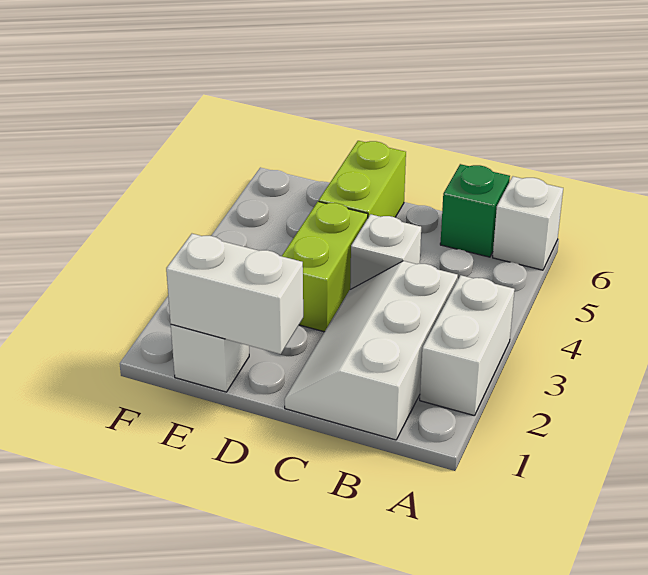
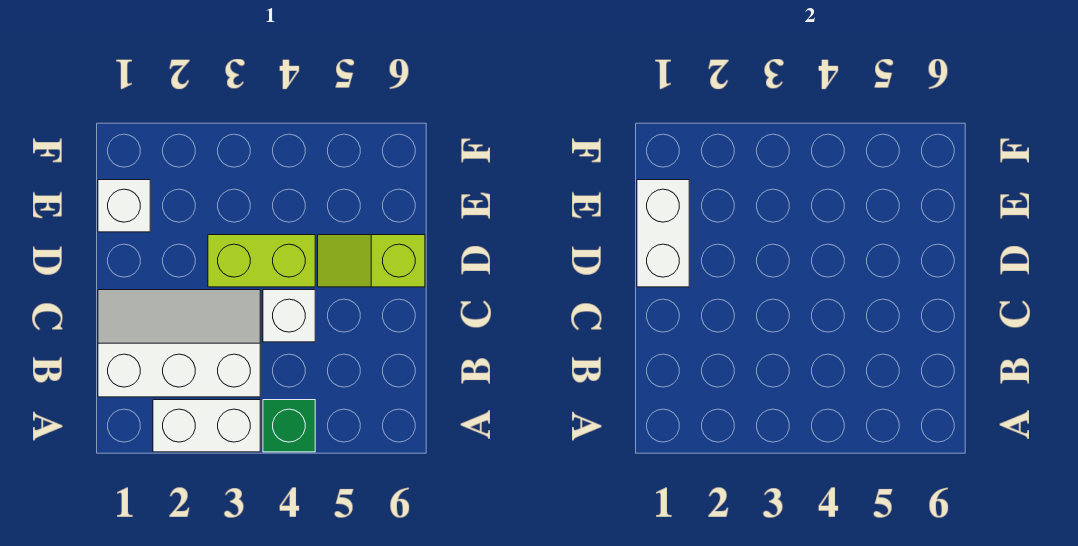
white brick A6 level 1 -> none
green brick B6 level 1 -> green brick A4 level 1
lime brick D5:D6 level 1 -> lime slope D5:D6 level 1 top 6

